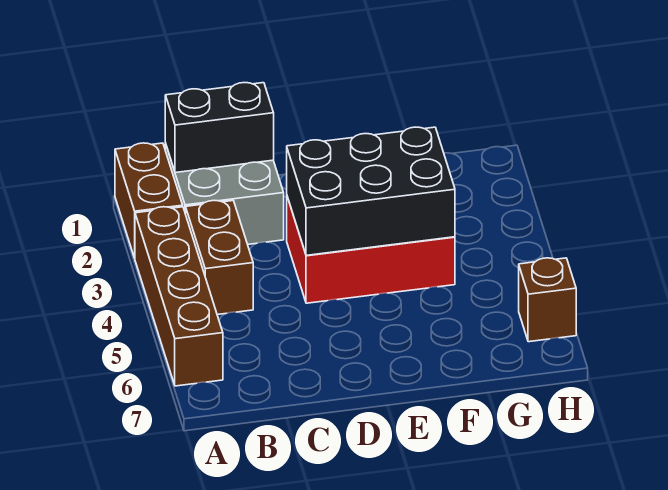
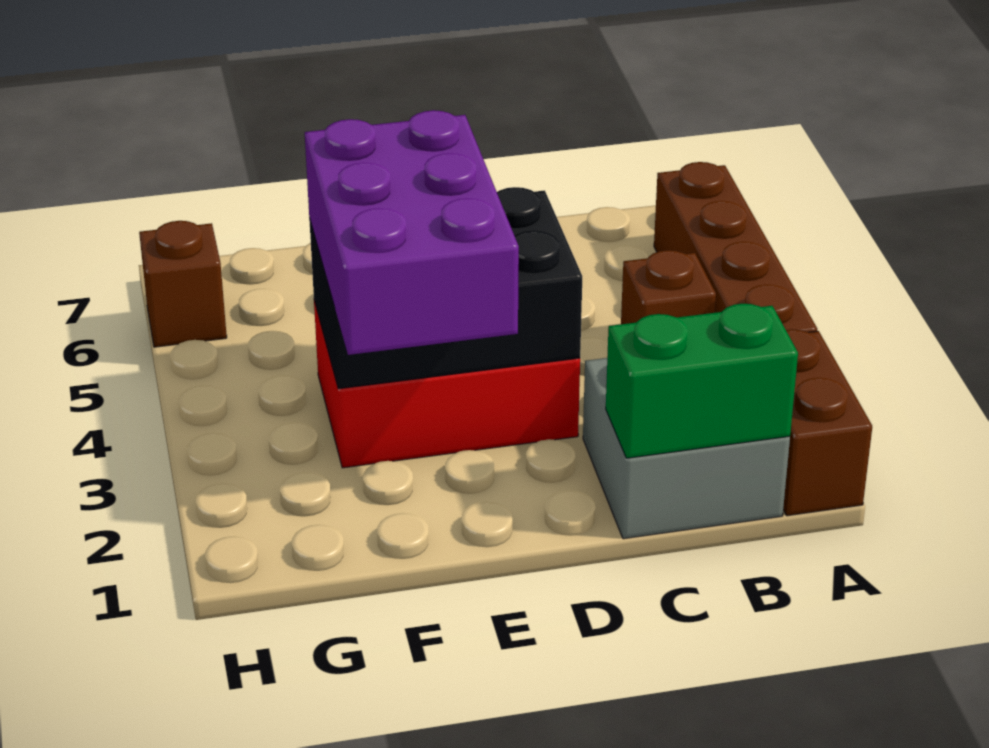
black brick B1:C1 level 2 -> green brick B1:C1 level 2
brown brick B3:B4 level 1 -> brown brick B4 level 1
none -> purple brick E2:F4 level 3

